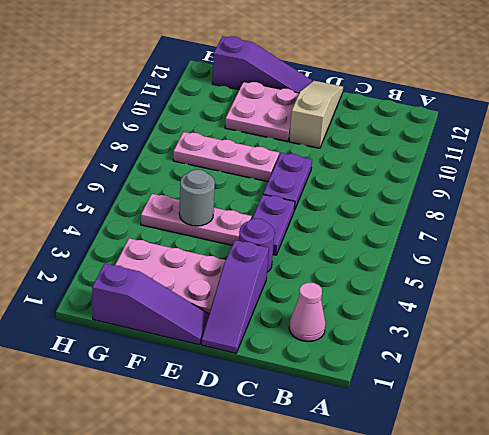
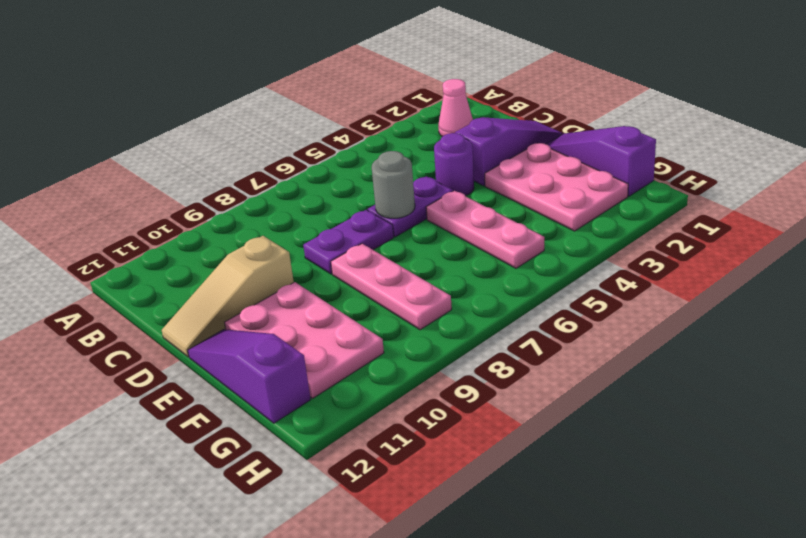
pink plate E10:F11 level 1 -> pink plate E10:G11 level 1
grey round brick F5 level 2 -> grey round brick D6 level 2

